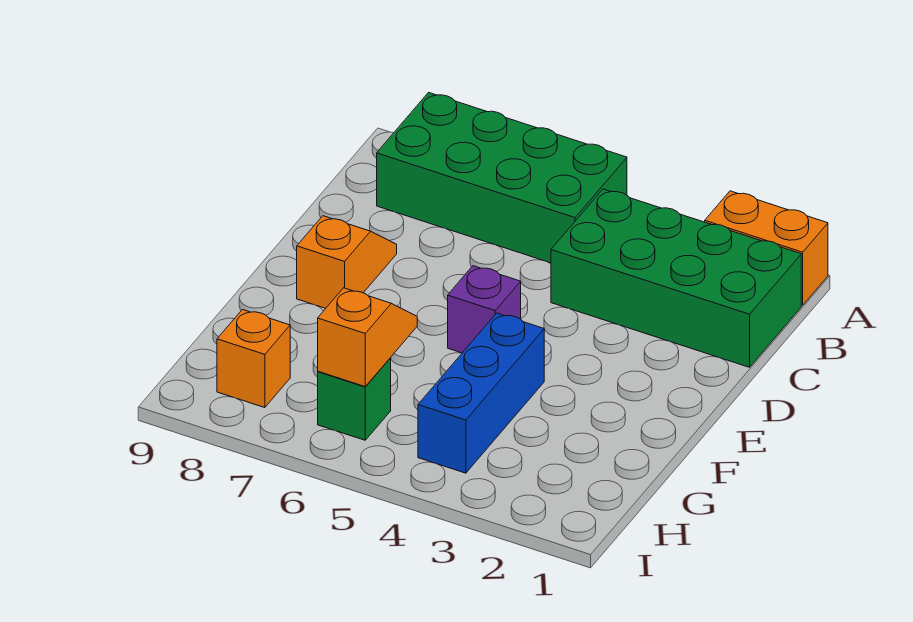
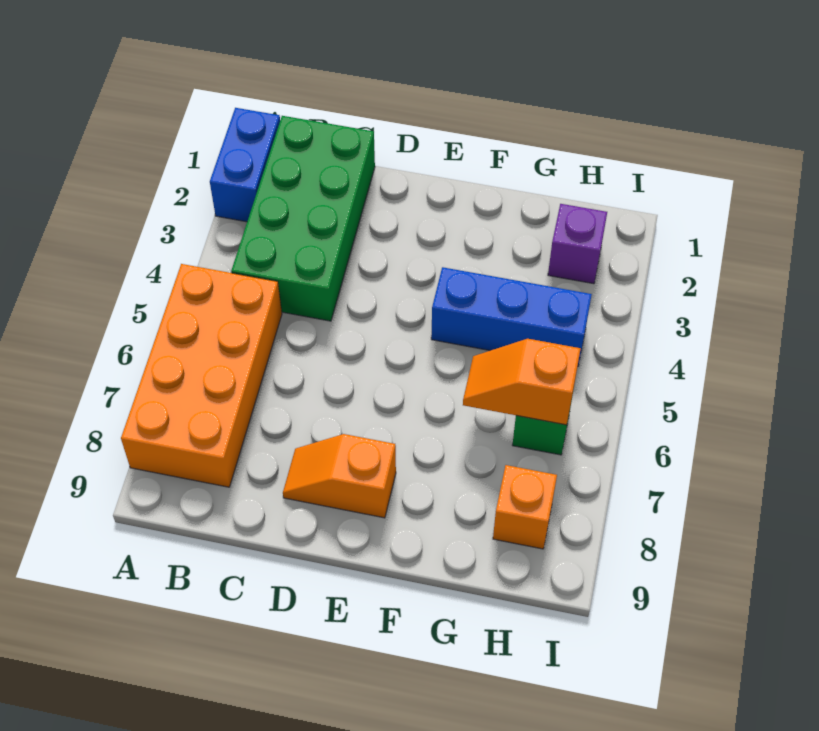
orange brick A1:A2 level 1 -> blue brick A1:A2 level 1
green brick A5:B8 level 1 -> orange brick A5:B8 level 1
purple brick E5 level 1 -> purple brick H2 level 1

